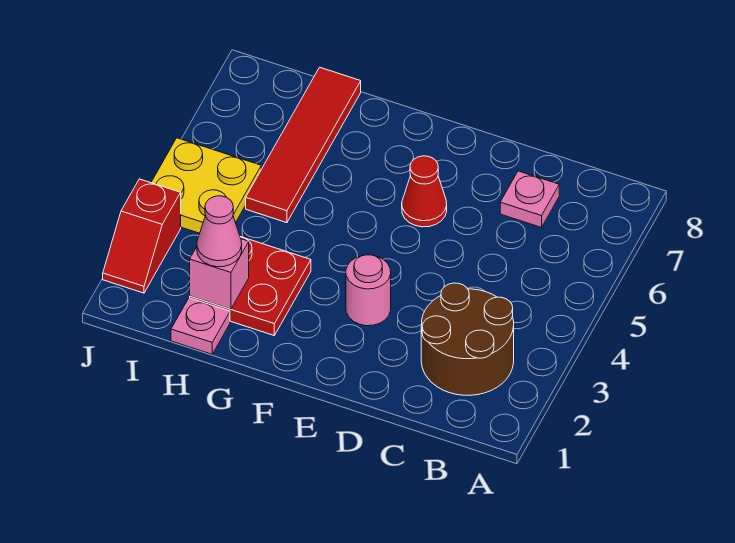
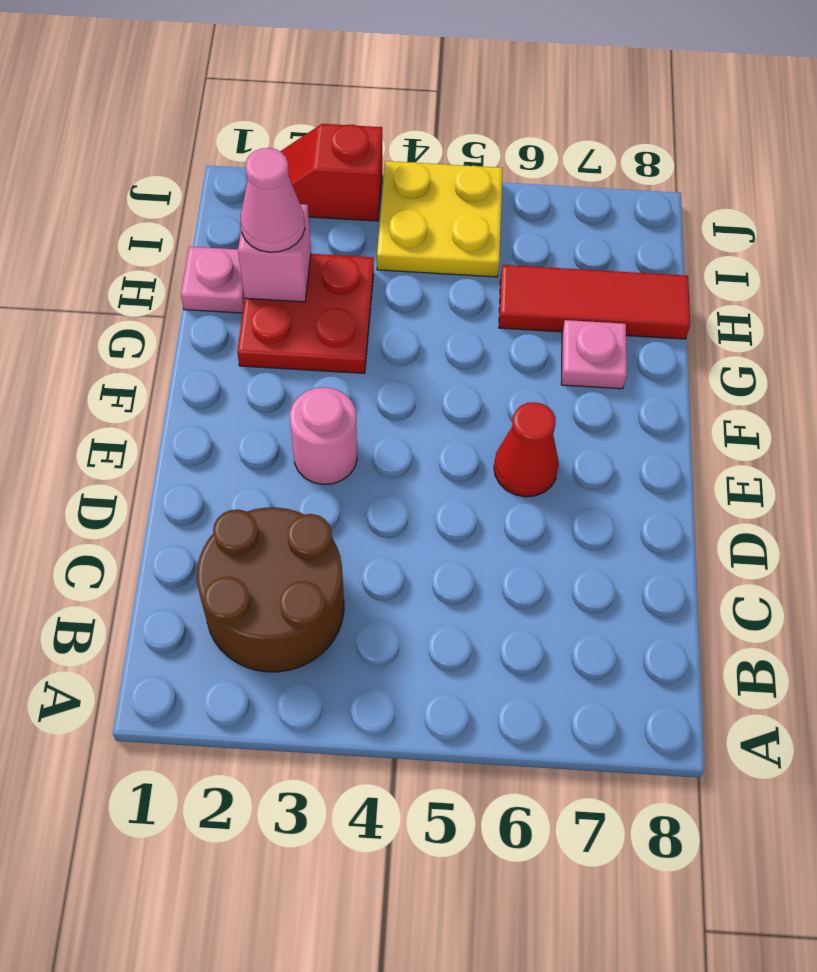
pink plate C7 level 1 -> pink plate G7 level 1
red tile H5:H8 level 1 -> red tile H6:H8 level 1

